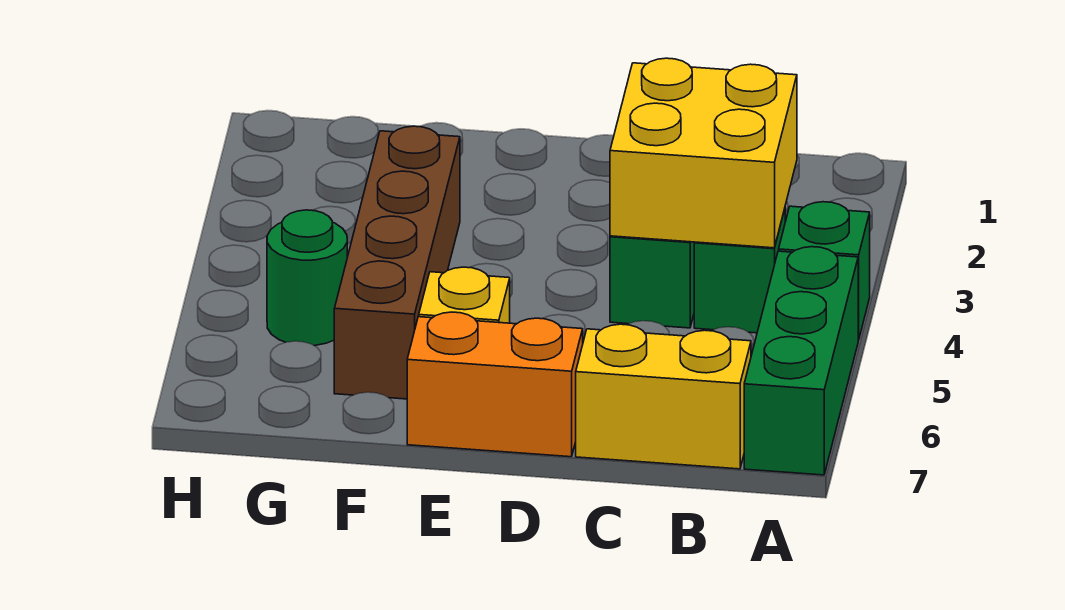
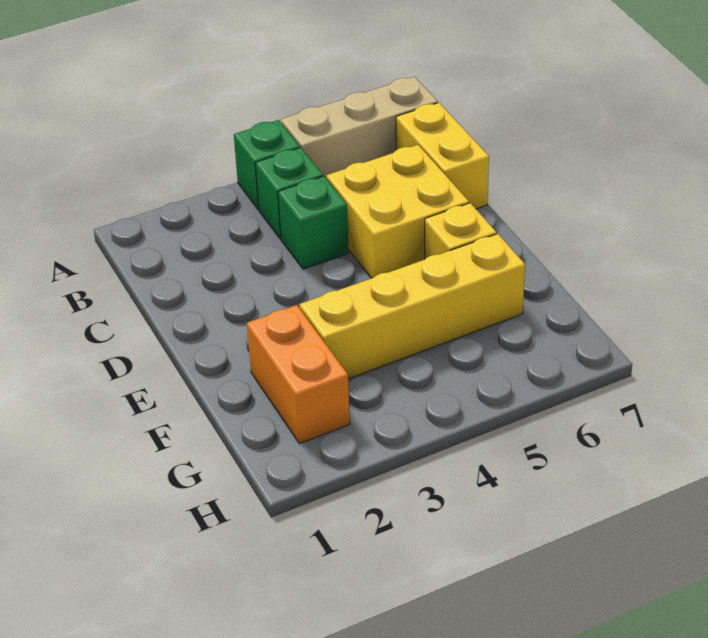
green brick A5:A7 level 1 -> tan brick A5:A7 level 1
yellow brick B3:C4 level 2 -> yellow brick C5:D6 level 1
orange brick D7:E7 level 1 -> orange brick F2:G2 level 1
brown brick F3:F6 level 1 -> yellow brick F3:F6 level 1
green round brick G5 level 1 -> none

